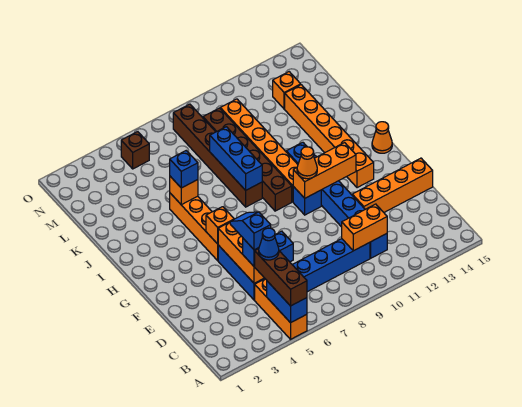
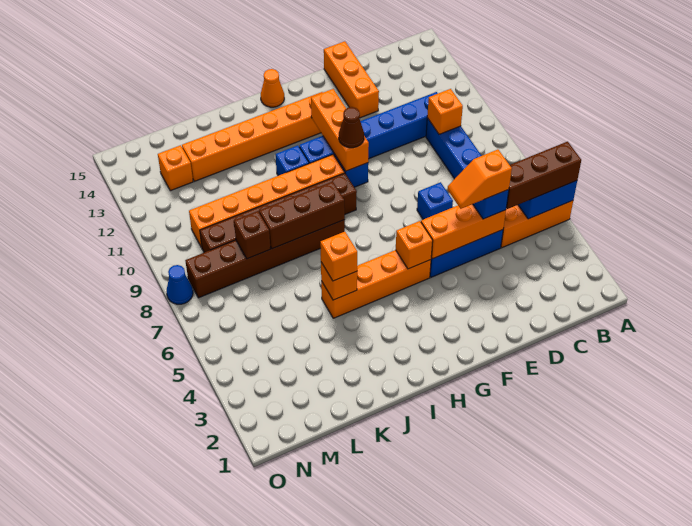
blue cone C5 level 4 -> blue cone O8 level 1
orange brick C10:C11 level 2 -> orange brick C10 level 2
blue slope D5:E5 level 4 top D -> orange slope D5:E5 level 4 top D
orange brick E12:E15 level 1 -> orange brick E13:E15 level 1
orange cone G10 level 3 -> brown cone G10 level 3
blue brick I8:K8 level 2 -> brown brick I8:K8 level 2
blue brick J5 level 3 -> orange brick J5 level 3
brown brick N5 level 1 -> brown brick L8 level 2

